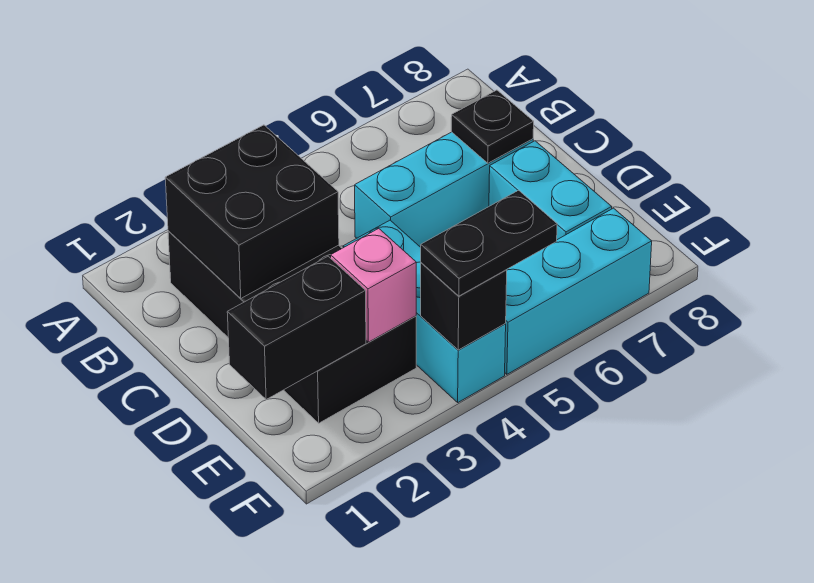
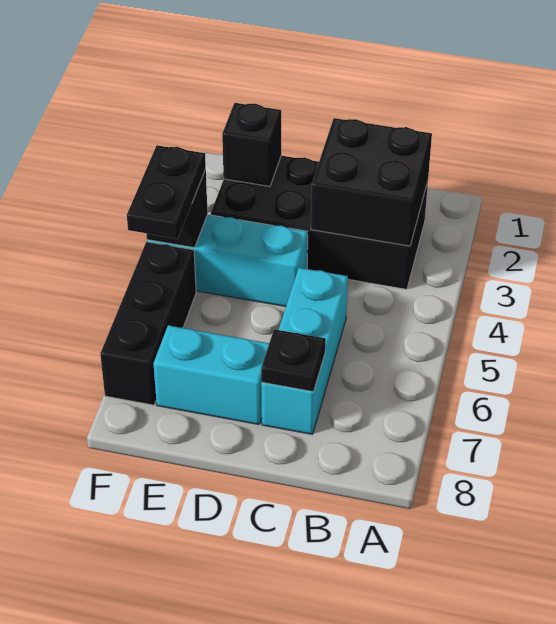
black brick E1:E2 level 2 -> black brick E2 level 2
pink brick E3 level 2 -> none
cyan brick F5:F7 level 1 -> black brick F5:F7 level 1

